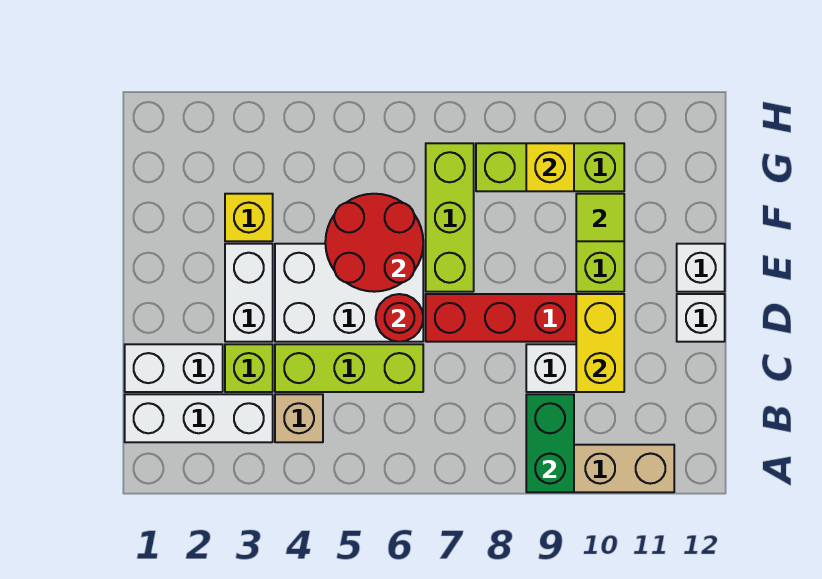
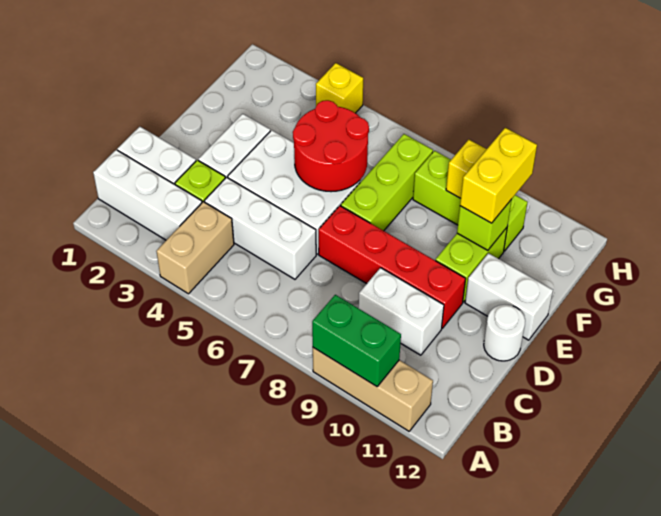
green brick A9:B9 level 2 -> green brick A9:A10 level 2
tan brick B4 level 1 -> tan brick A4:B4 level 1
lime brick C4:C6 level 1 -> white brick C4:C6 level 1
yellow brick C10:D10 level 2 -> yellow brick F10:G10 level 3
red round brick D6 level 2 -> none
white brick D12 level 1 -> white round brick D12 level 1
white brick E12 level 1 -> white brick E11:E12 level 1
yellow brick F3 level 1 -> yellow brick H4 level 1
lime tile F10 level 2 -> lime brick F10 level 2

